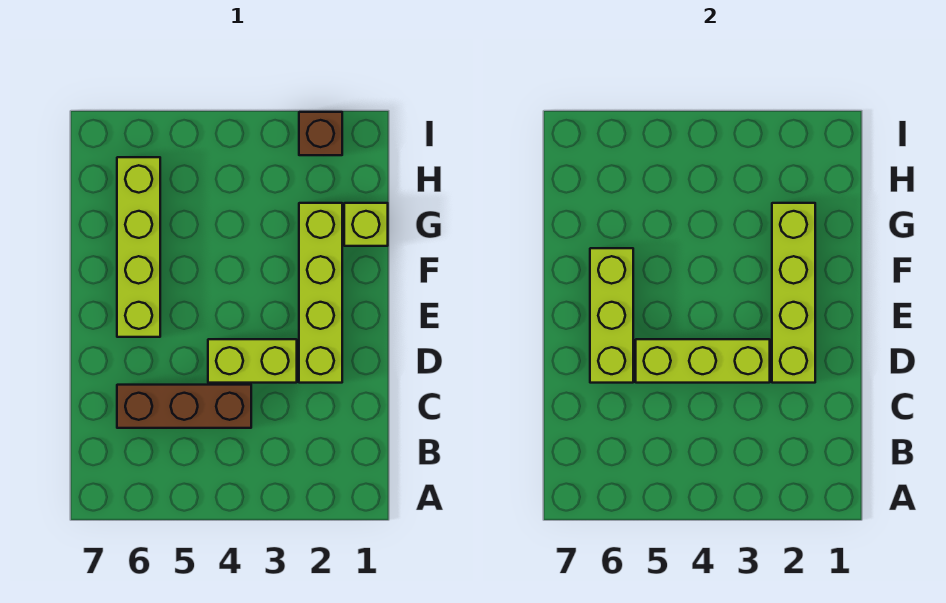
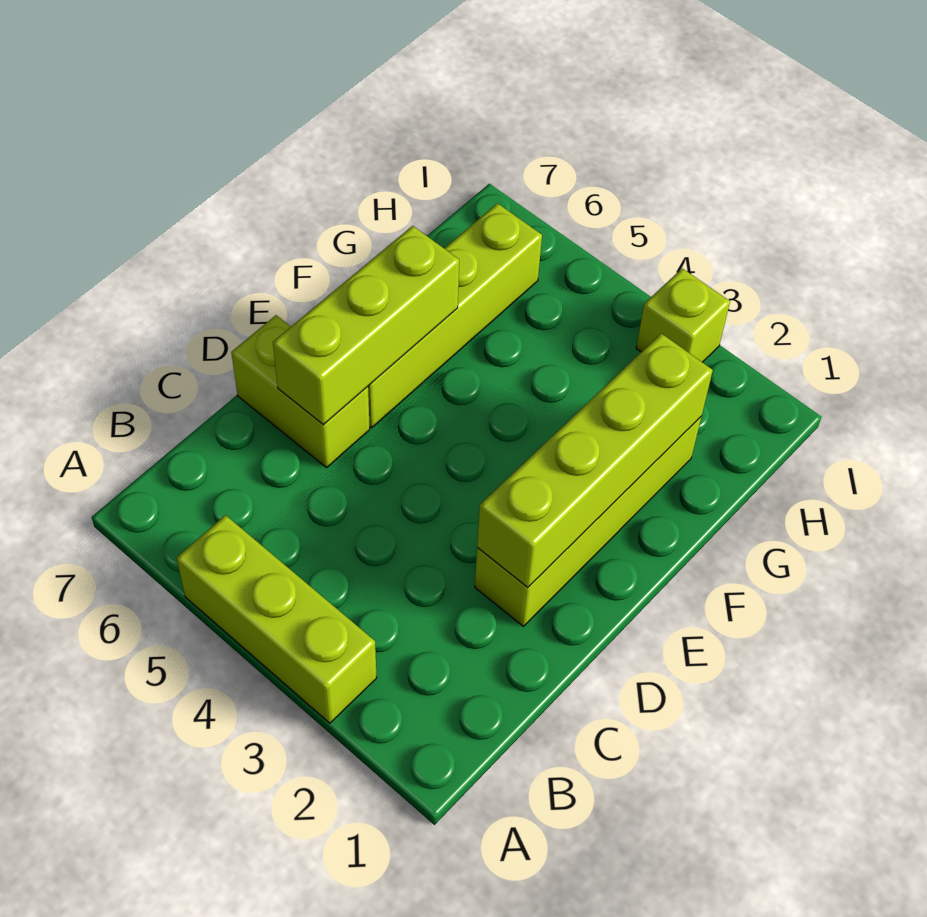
brown brick C4:C6 level 1 -> none
lime brick D3:D4 level 1 -> lime brick D6:D7 level 1
lime brick D3:D5 level 2 -> lime brick A3:A5 level 1
lime brick G1 level 1 -> lime brick I3 level 1
brown brick I2 level 1 -> none

